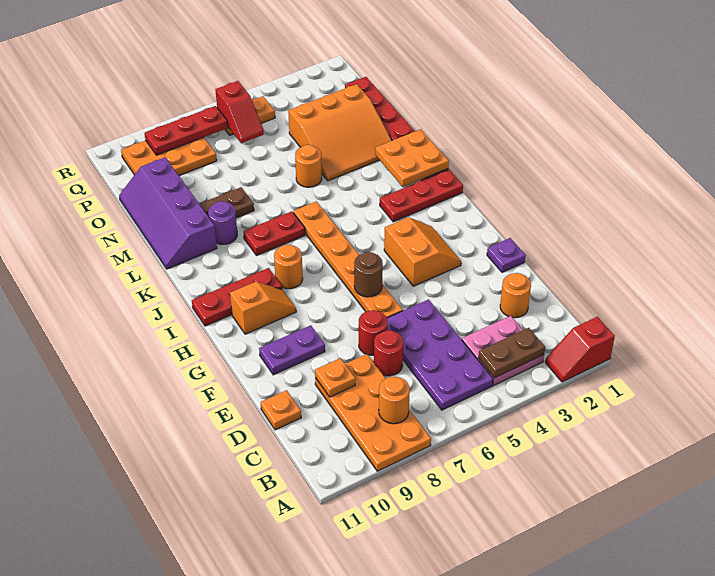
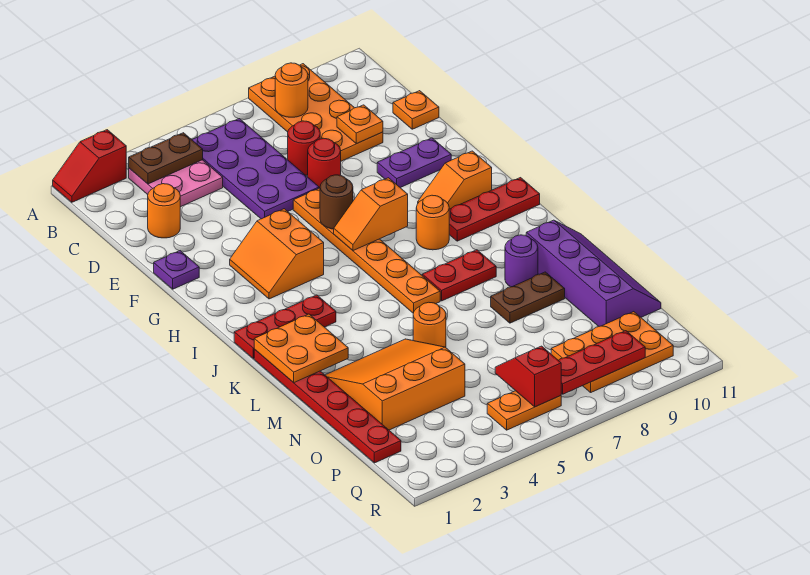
red slope A1:A2 level 1 top 1 -> red slope A1:A2 level 1 top 2
none -> orange slope H6:H7 level 2 top 7

